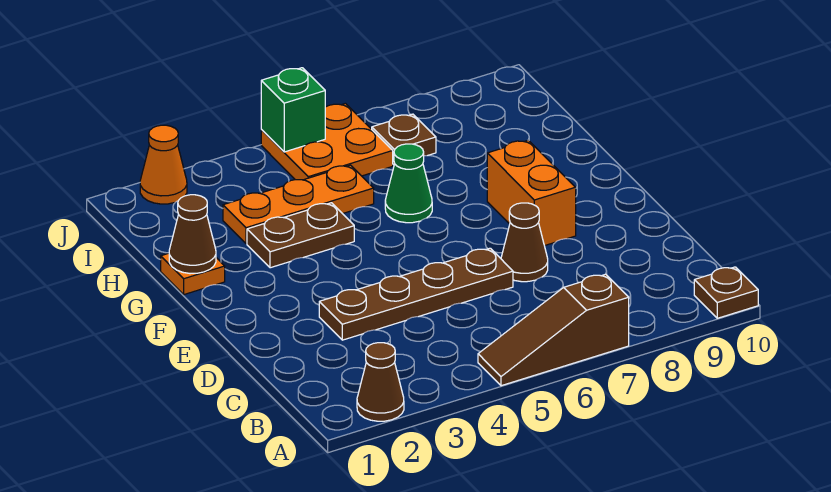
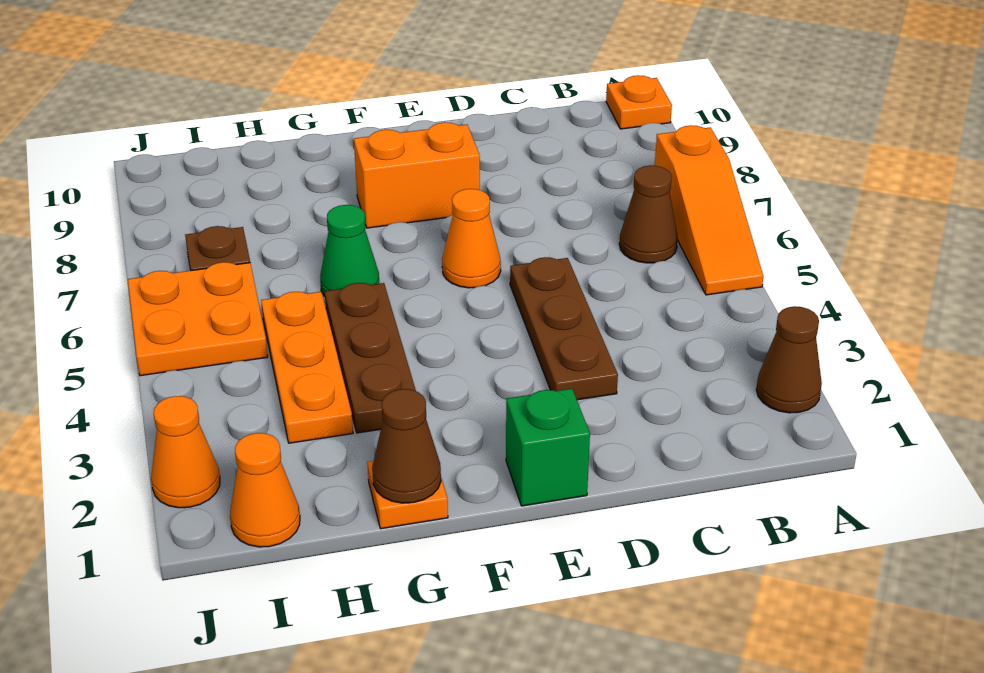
brown slope A5:A7 level 1 top 7 -> orange slope A5:A7 level 1 top 7
brown plate A10 level 1 -> orange plate A10 level 1
brown plate D3:D6 level 1 -> brown plate D3:D5 level 1
brown cone D7 level 1 -> brown cone B6 level 1
none -> orange cone E6 level 1
brown plate G3:G4 level 1 -> brown plate G3:G5 level 1
none -> orange cone I1 level 1
green brick J5 level 2 -> green brick E1 level 1

